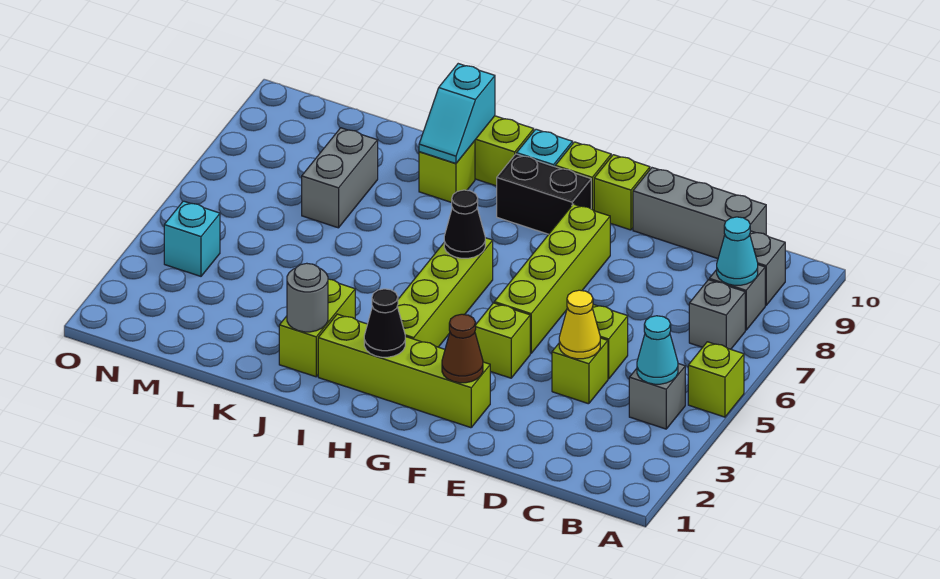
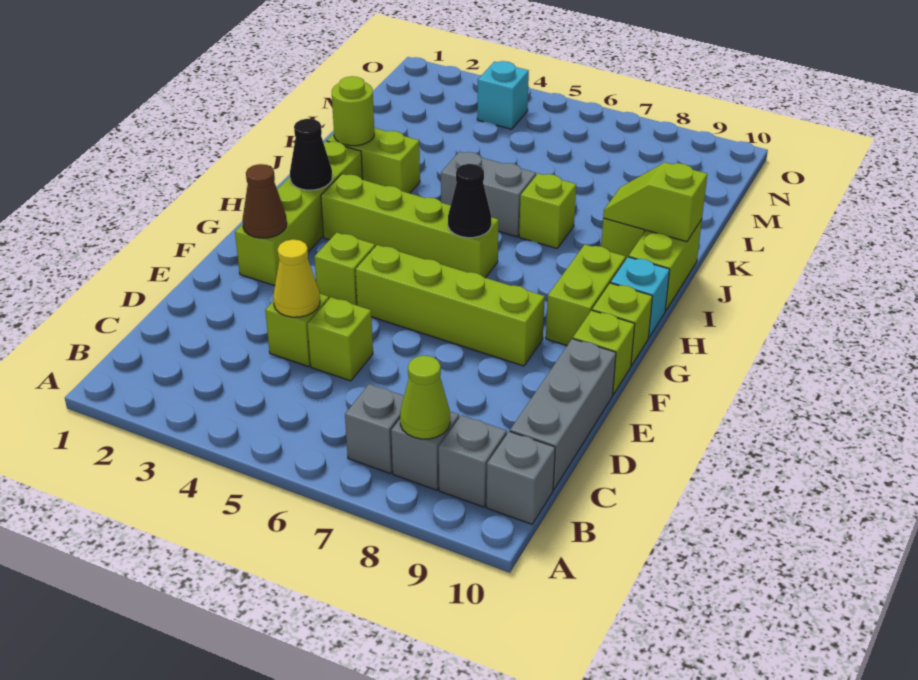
lime brick A5 level 1 -> lime brick J7 level 1
grey brick B4 level 1 -> grey brick B10 level 1
cyan cone B4 level 2 -> none
cyan cone B8 level 2 -> lime cone B8 level 2
black brick G9:H9 level 1 -> lime brick G9:H9 level 1
grey round brick J2 level 2 -> lime round brick J2 level 2
cyan slope J9:J10 level 2 top 10 -> lime slope J9:J10 level 2 top 10
grey brick L7:L8 level 1 -> grey brick J5:J6 level 1

